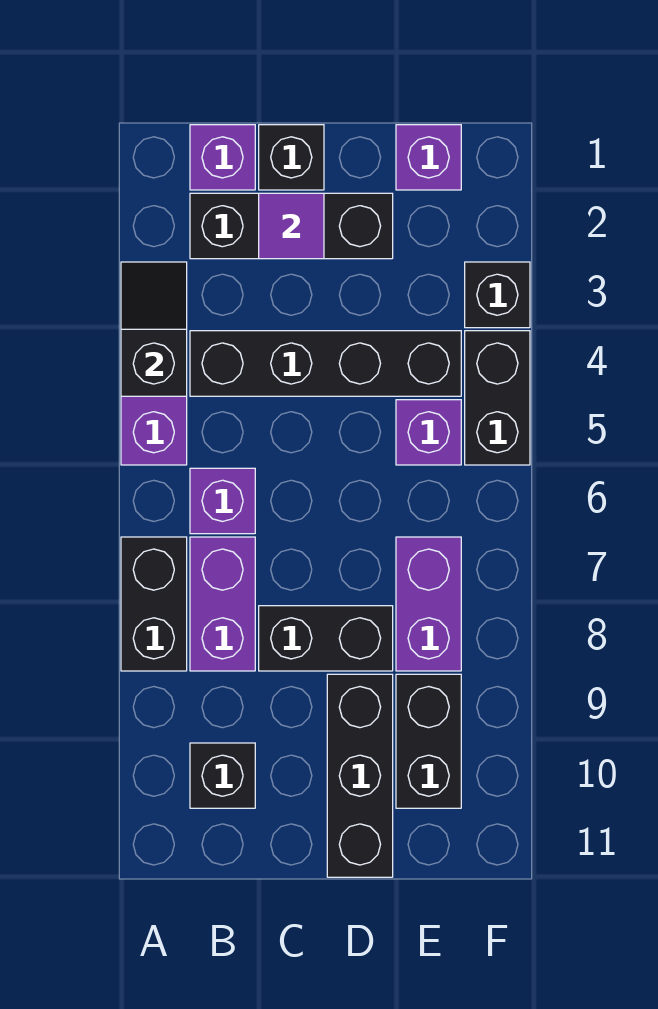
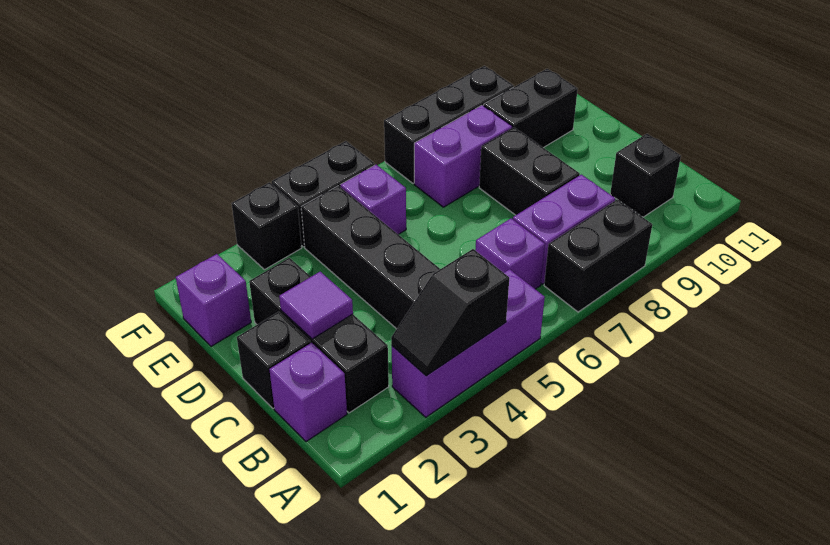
black brick D9:D11 level 1 -> black brick F7:F9 level 1

